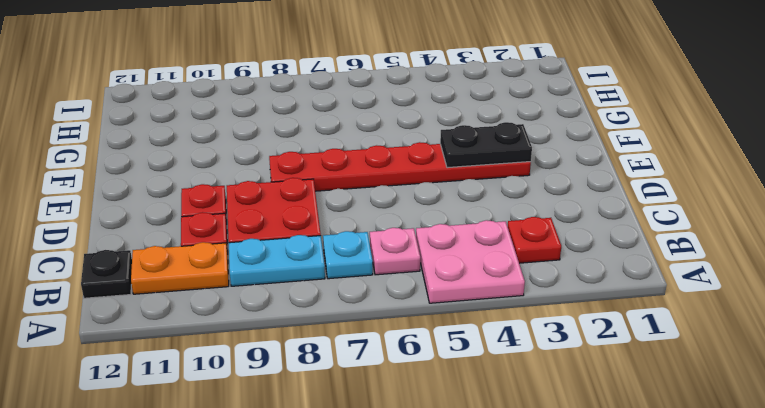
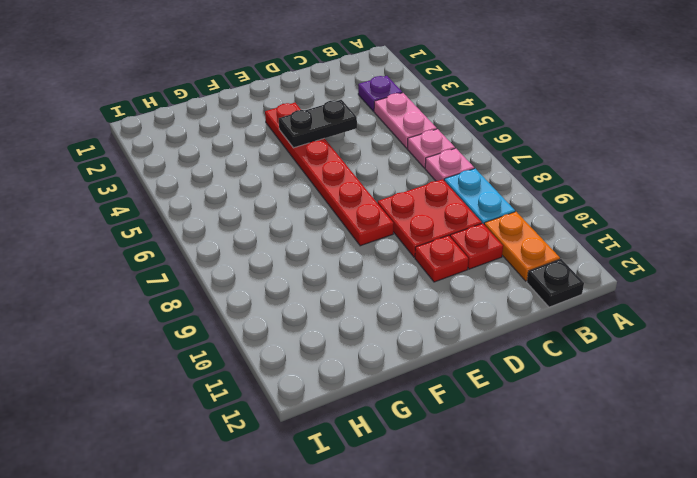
pink plate A4:B5 level 1 -> pink plate B4:B5 level 1
red plate B3 level 1 -> purple plate B3 level 1
cyan plate B7 level 1 -> pink plate B7 level 1
black plate E3:E4 level 2 -> black plate D4:E4 level 2

